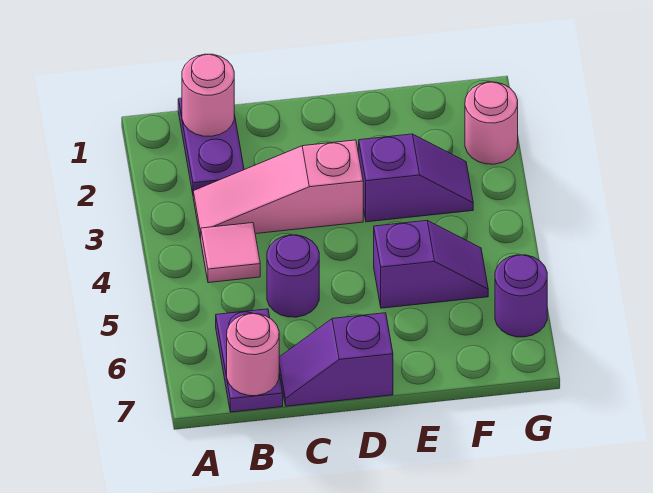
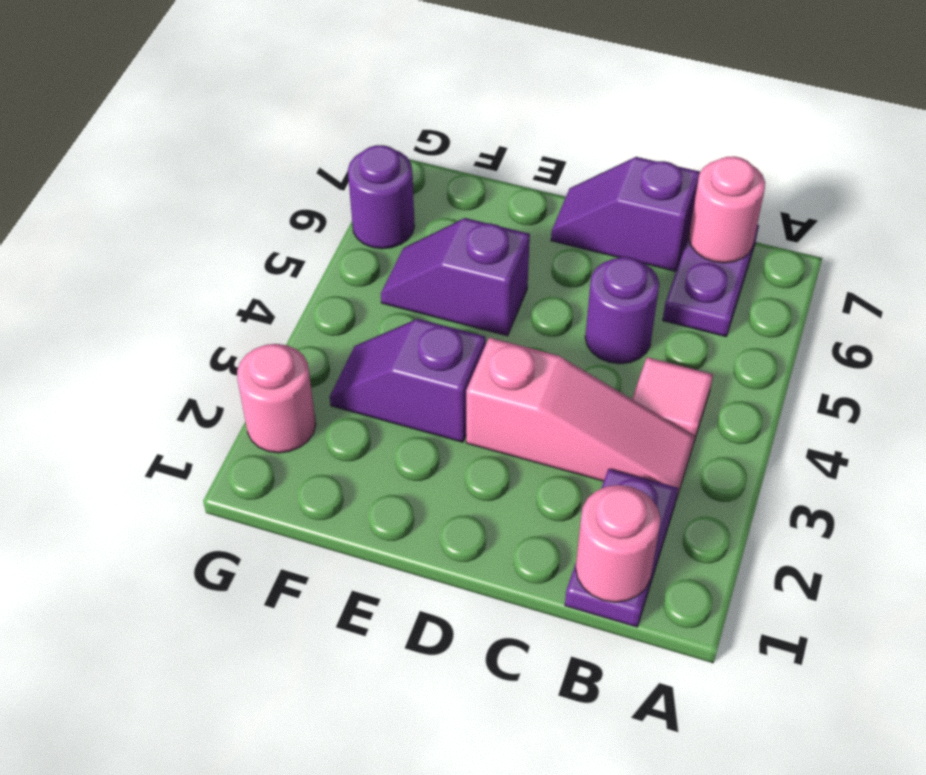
purple slope C7:D7 level 1 top D -> purple slope C7:D7 level 1 top C

